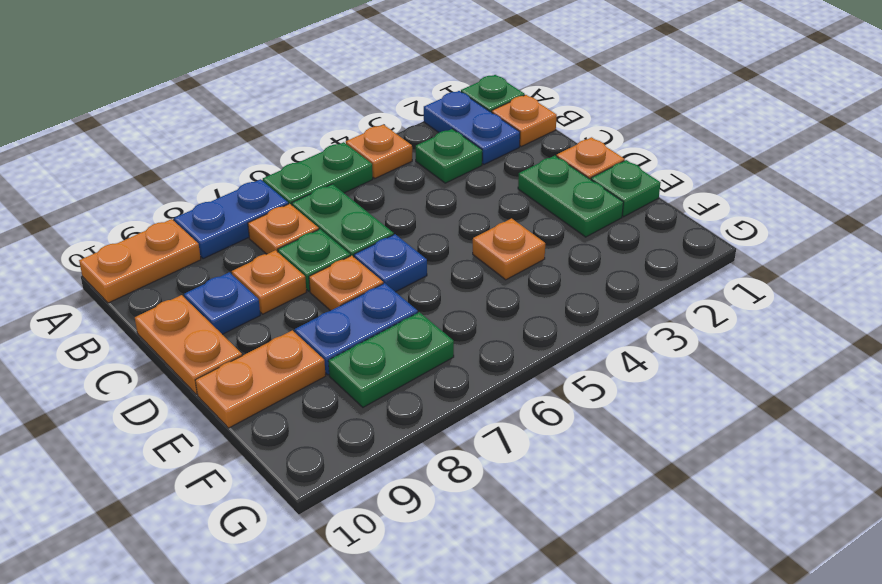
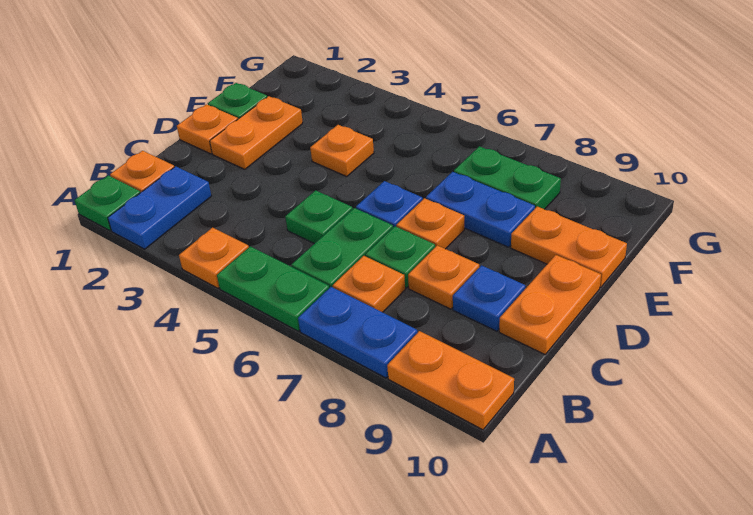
green plate B3 level 1 -> green plate C5 level 1
green plate D2:E2 level 1 -> orange plate D2:E2 level 1

